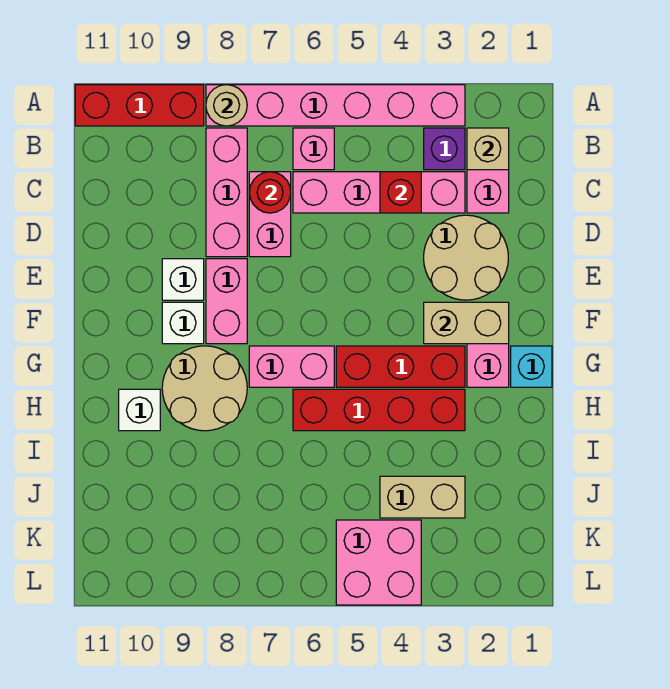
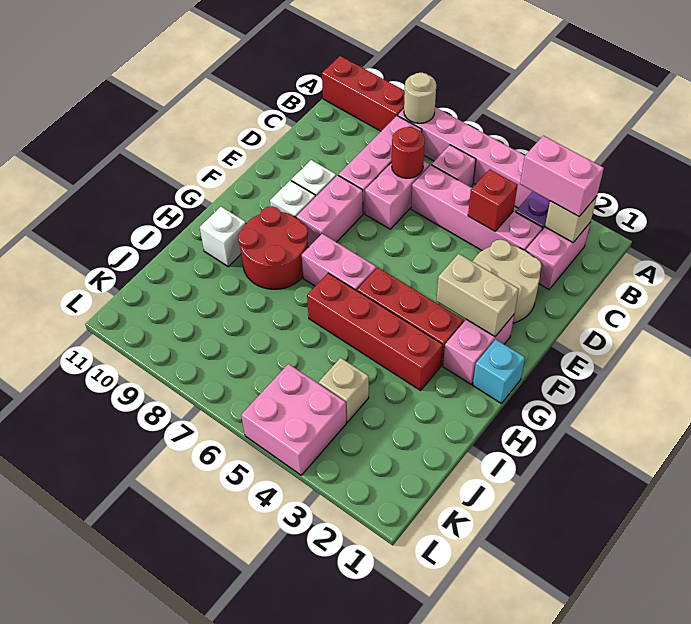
none -> pink brick B2:B3 level 3
tan round brick G8:H9 level 1 -> red round brick G8:H9 level 1
tan brick J3:J4 level 1 -> tan brick J4 level 1

